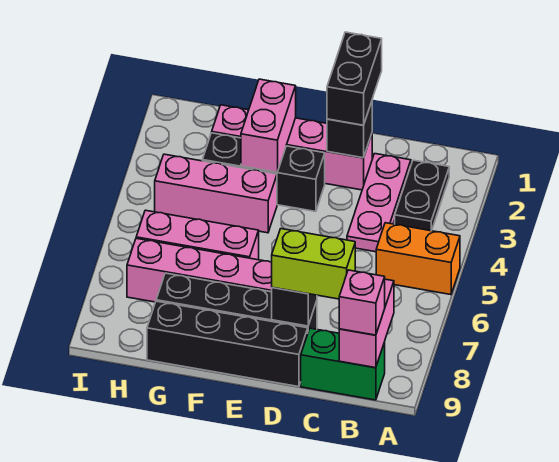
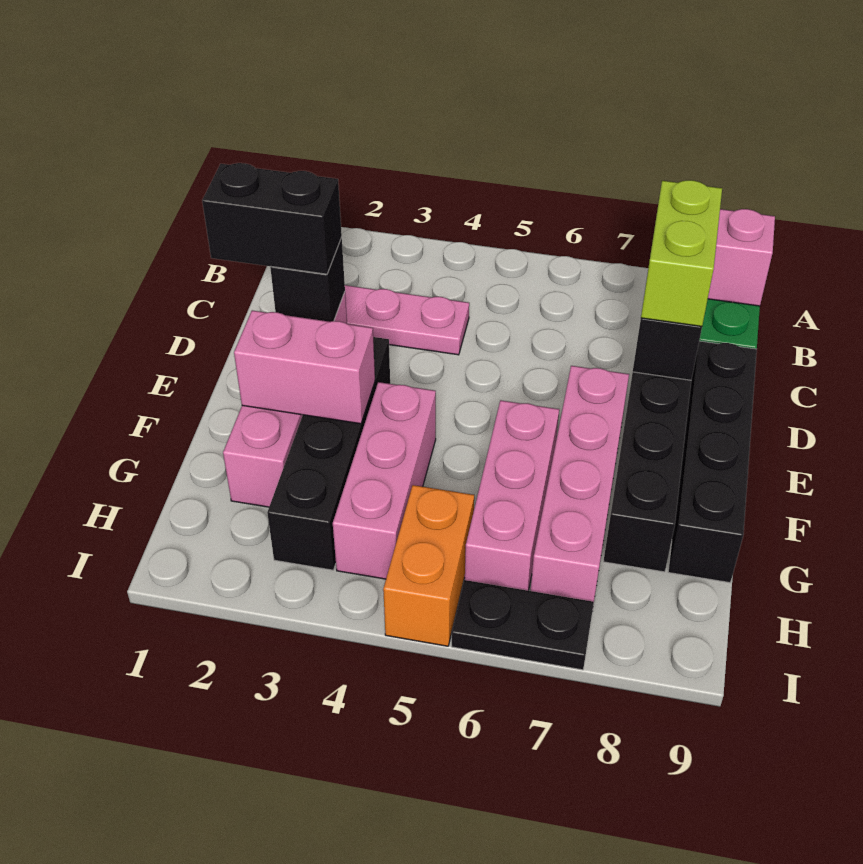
orange brick A5:B5 level 1 -> orange brick H5:I5 level 1
black plate B2:B3 level 1 -> black plate I6:I7 level 1
pink brick B9 level 3 -> none
black brick E3:G3 level 1 -> black brick E3:H3 level 1

